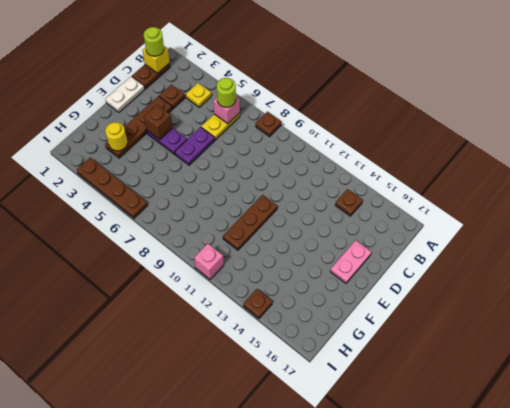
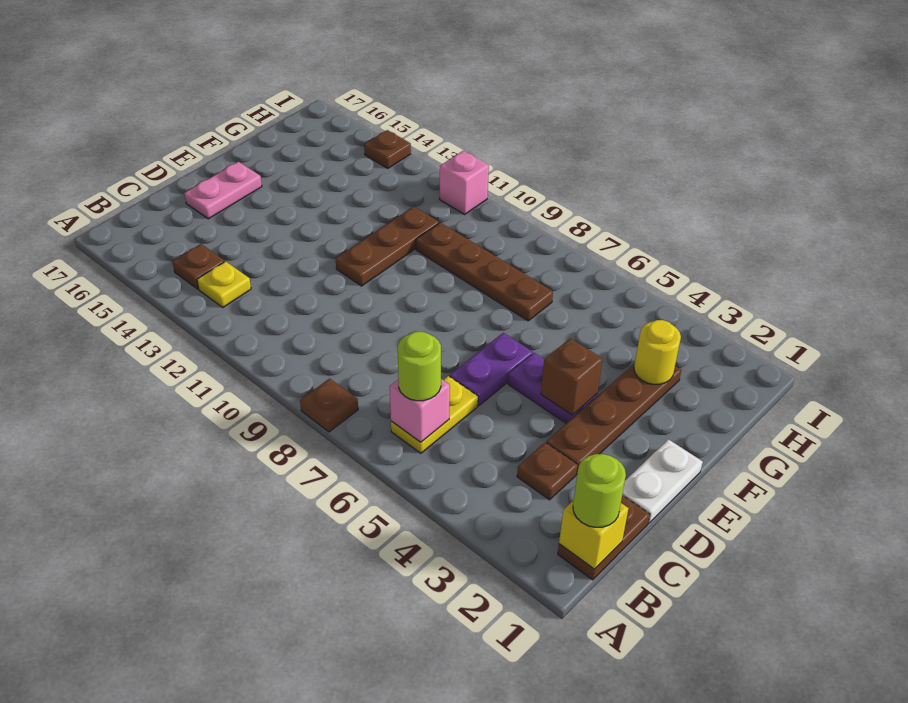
yellow plate B4 level 1 -> yellow plate B13 level 1
brown plate I3:I6 level 1 -> brown plate G7:G10 level 1

